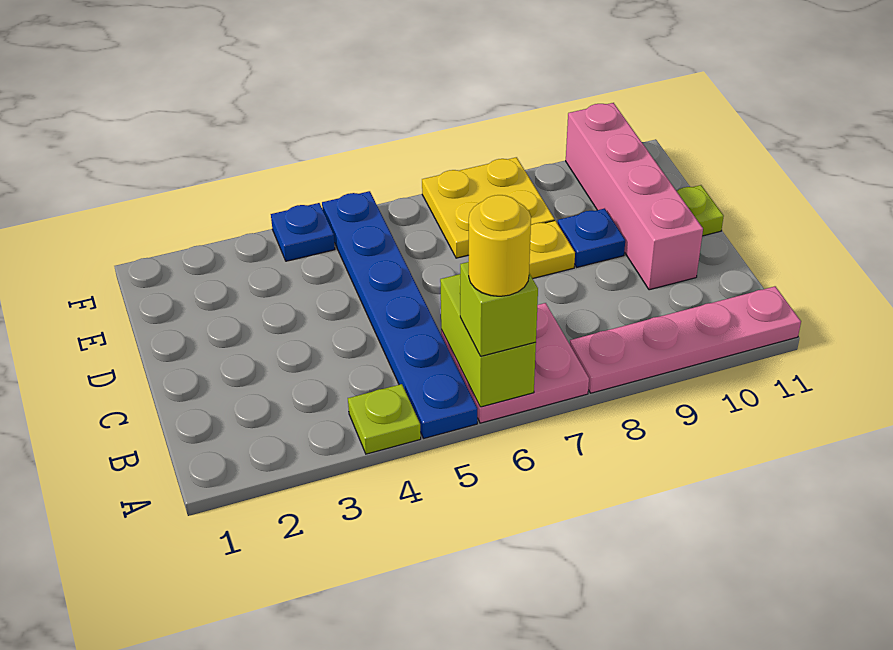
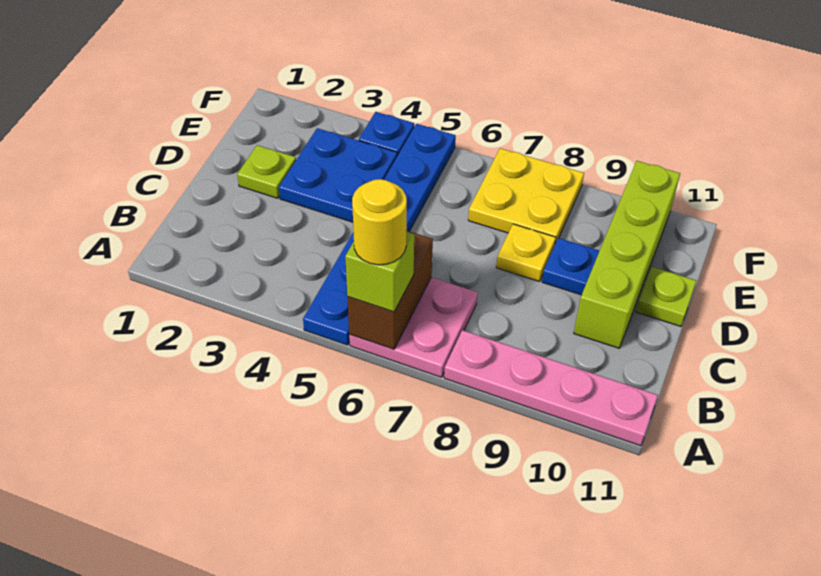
lime plate A4 level 1 -> lime plate D2 level 1
lime brick A6:B6 level 2 -> brown brick A6:B6 level 2
pink brick C10:F10 level 1 -> lime brick C10:F10 level 1
none -> blue plate D3:E4 level 1

